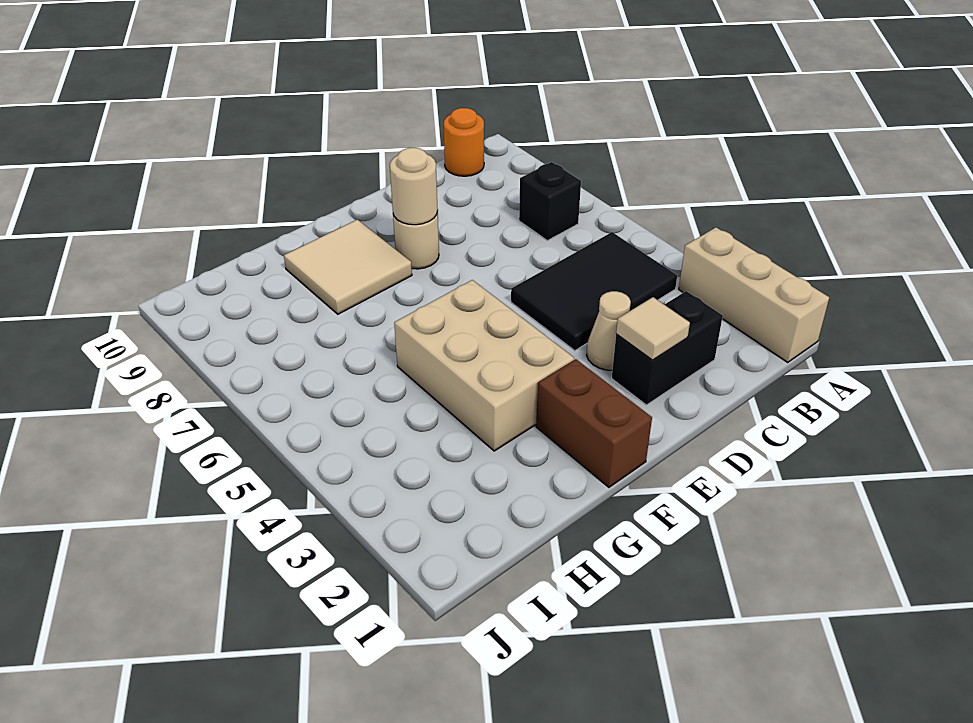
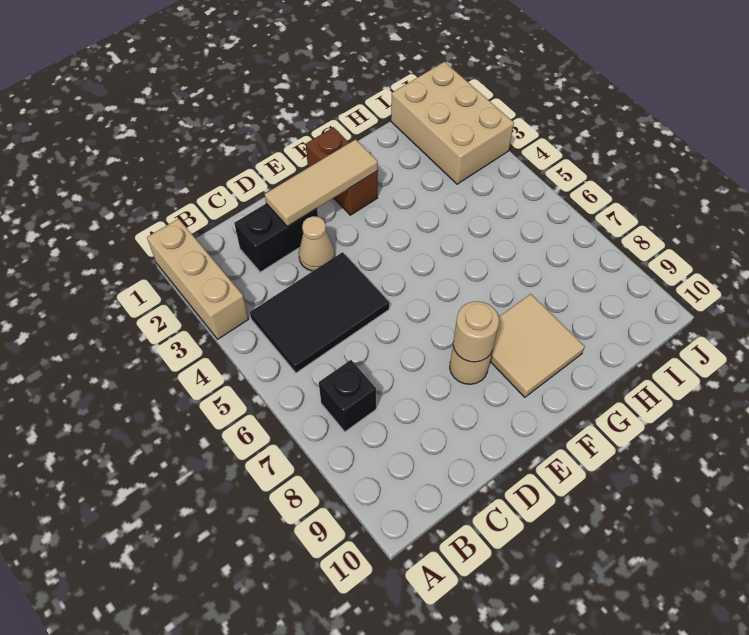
orange round brick B10 level 1 -> none
tan tile D2 level 2 -> tan tile D2:F2 level 2
tan brick F3:G5 level 1 -> tan brick I1:J3 level 1

